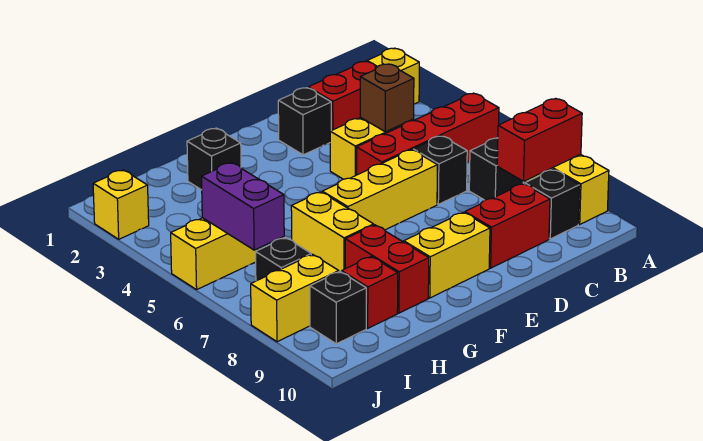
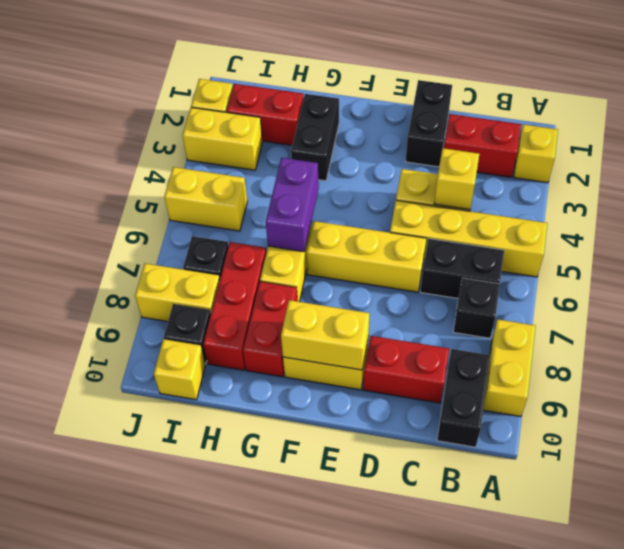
red brick A5:D5 level 1 -> yellow brick A5:D5 level 1
red brick A8:B8 level 2 -> red brick H2:I2 level 1
black brick B9 level 1 -> black brick B9:B10 level 1
brown brick C4 level 2 -> yellow brick C4 level 2
black brick C6 level 1 -> black brick B6:C6 level 1
black brick D2 level 1 -> black brick D1:D2 level 1
none -> yellow brick E9:F9 level 2
black brick G2 level 1 -> black brick G2:G3 level 1
red brick H9 level 1 -> red brick H7:H9 level 1
none -> yellow brick I3:J3 level 1
purple brick I5:I6 level 2 -> purple brick G5:G6 level 2
none -> yellow brick I10 level 1

